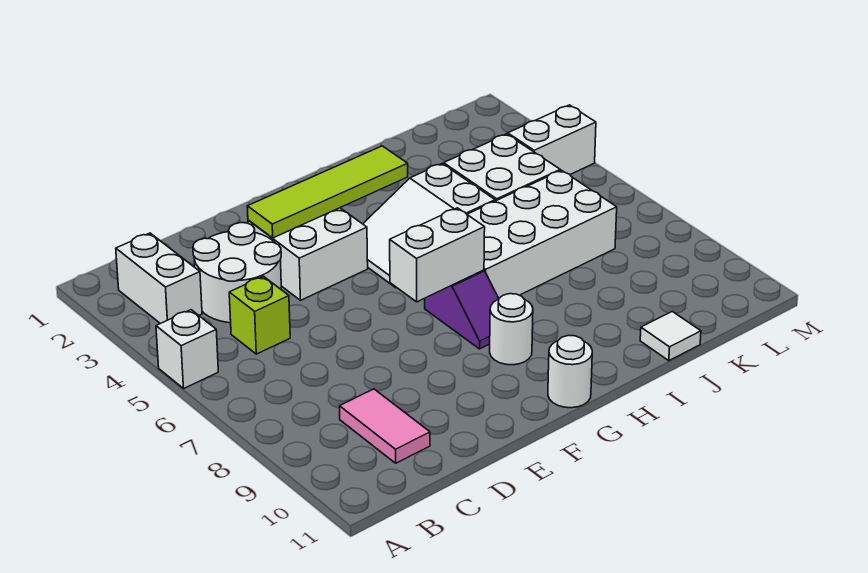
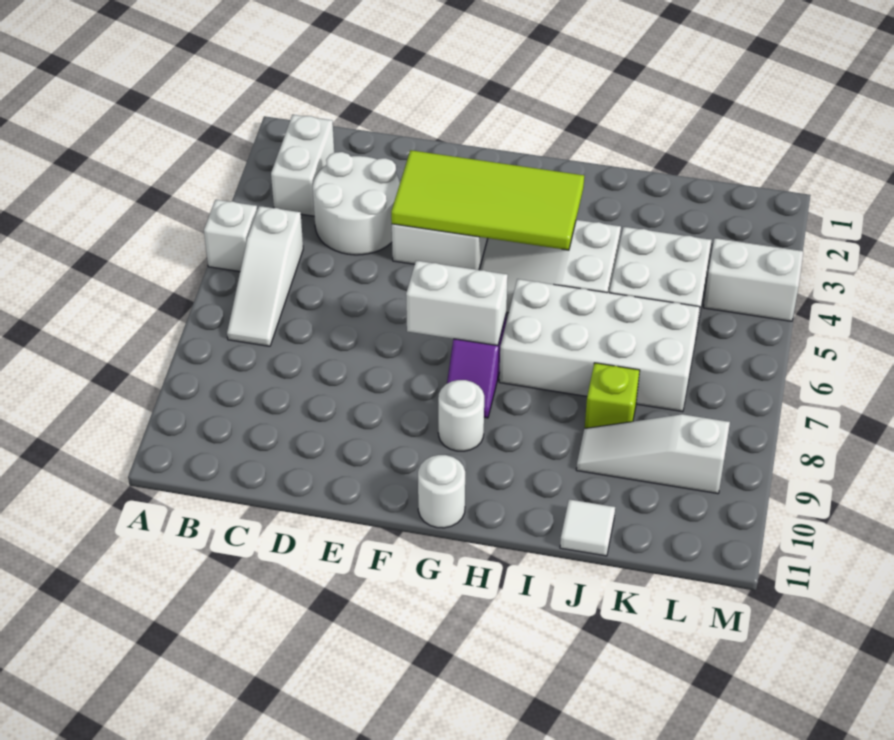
none -> white slope B5:B7 level 1 top 5
lime brick C5 level 1 -> lime brick J8 level 1
pink tile C9:C10 level 1 -> none
lime tile E3:H3 level 2 -> lime tile E3:H4 level 2
none -> white slope J9:L9 level 1 top L

